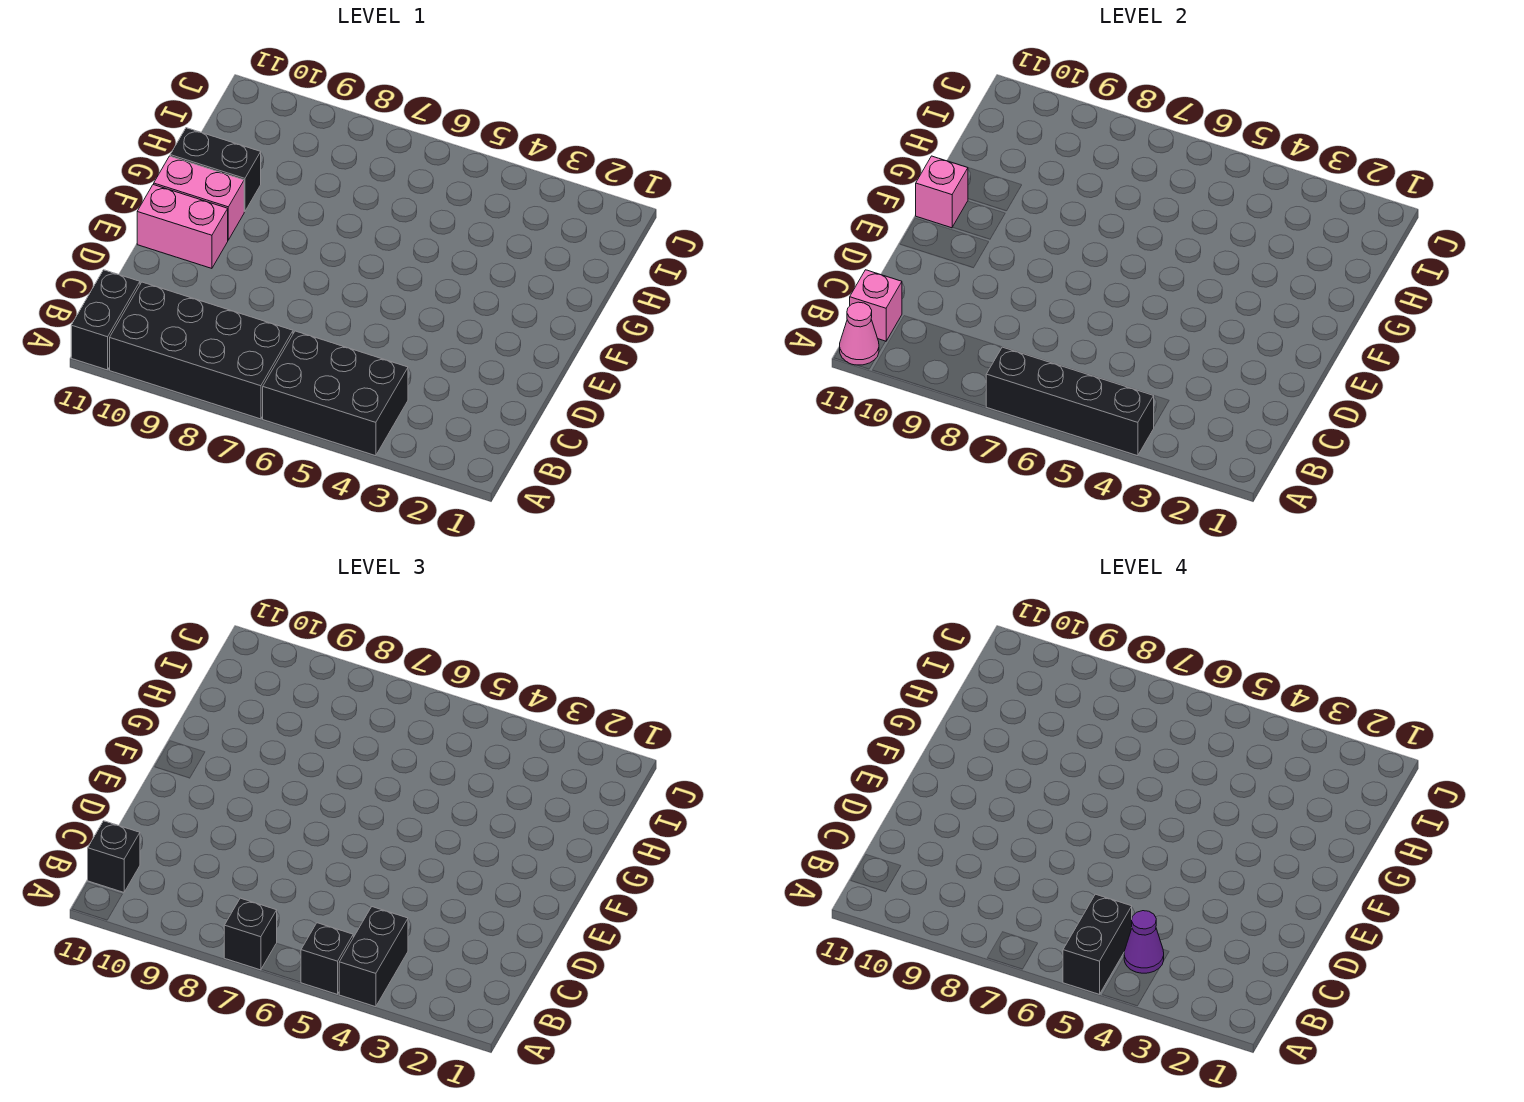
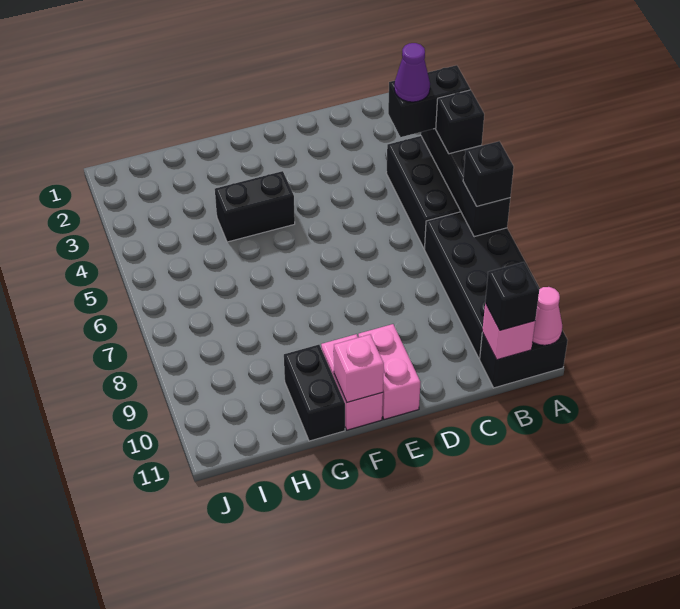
black brick A5:B5 level 4 -> black brick F4:G4 level 1

